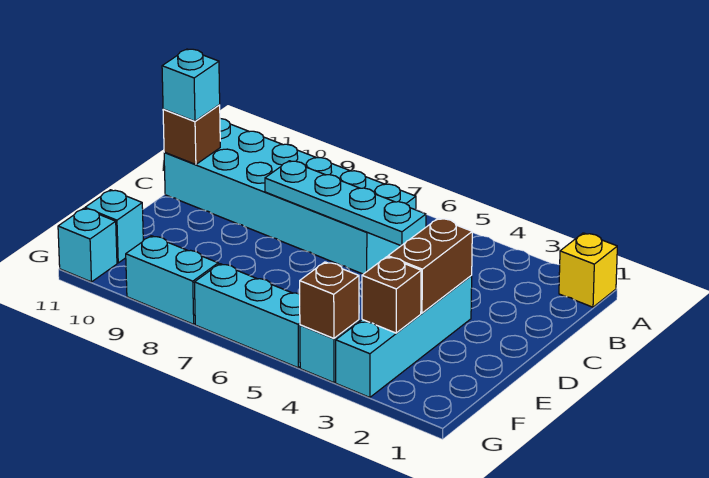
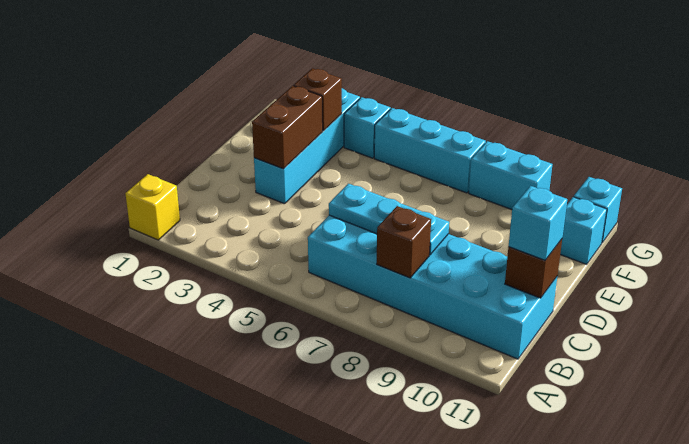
cyan plate C5:C8 level 2 -> cyan plate C6:C8 level 2
brown brick G4 level 2 -> brown brick B8 level 2

